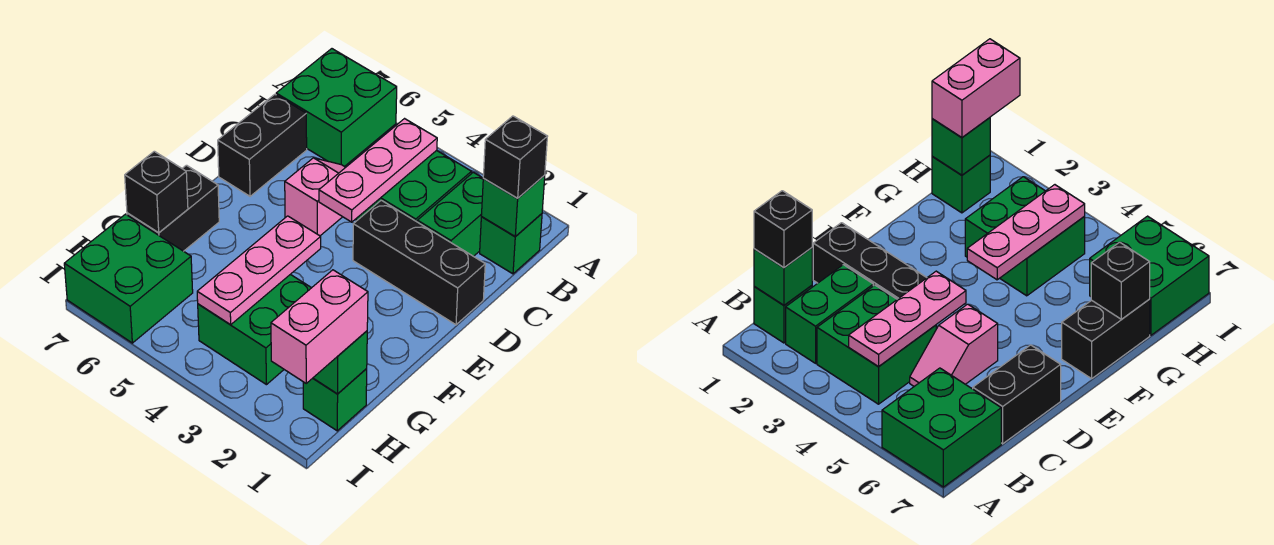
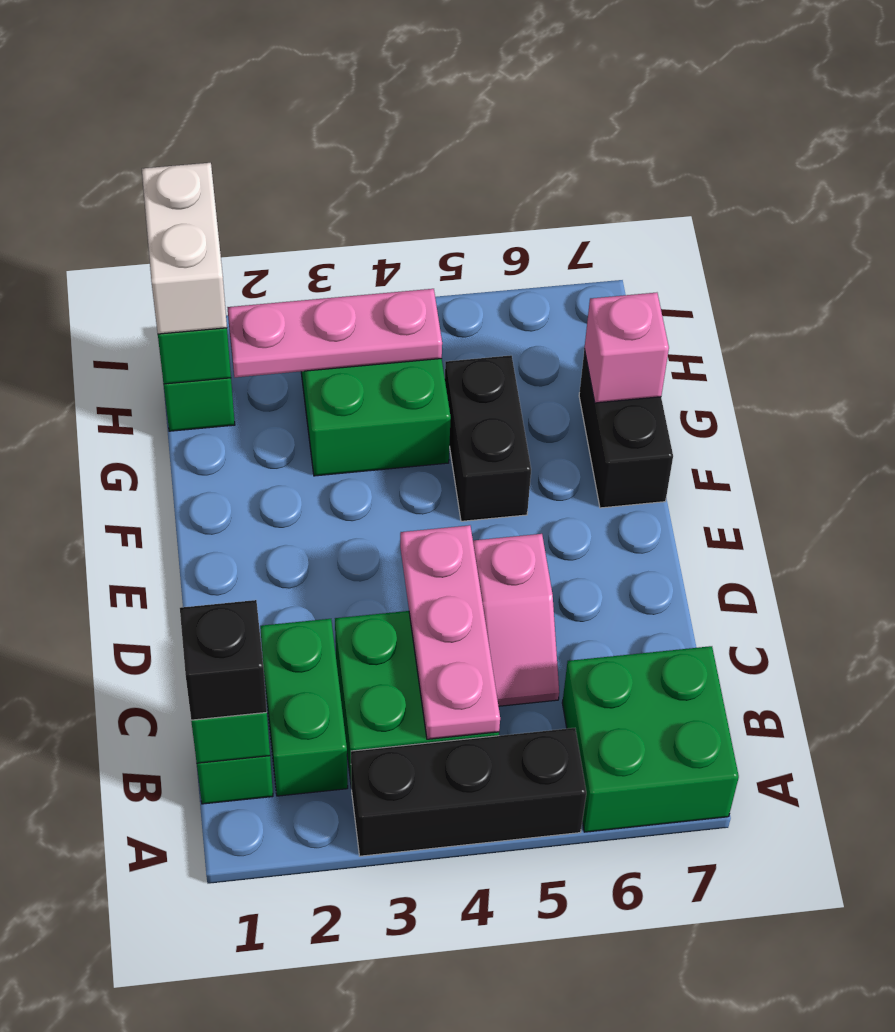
black brick C7:D7 level 1 -> black brick F5:G5 level 1
black brick D1:D3 level 1 -> black brick A3:A5 level 1
pink plate F4:H4 level 2 -> pink plate H2:H4 level 2
black brick G7 level 2 -> pink brick G7 level 2
pink brick H1:I1 level 3 -> white brick H1:I1 level 3
green brick H6:I7 level 1 -> none

